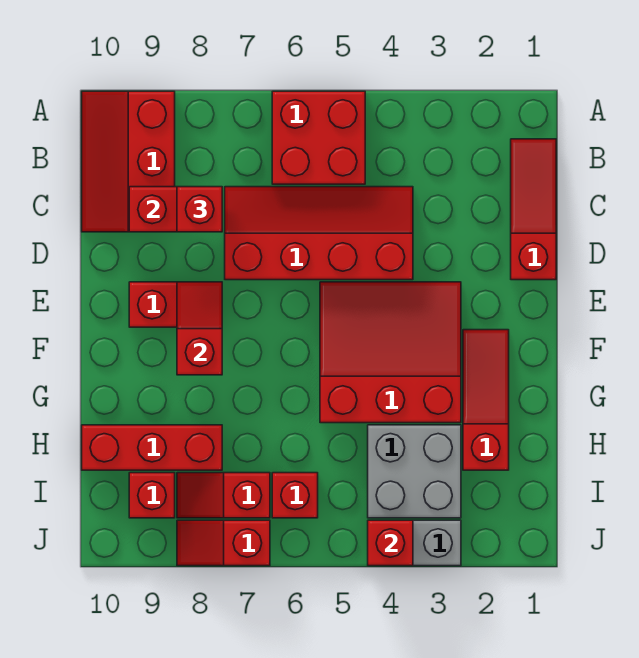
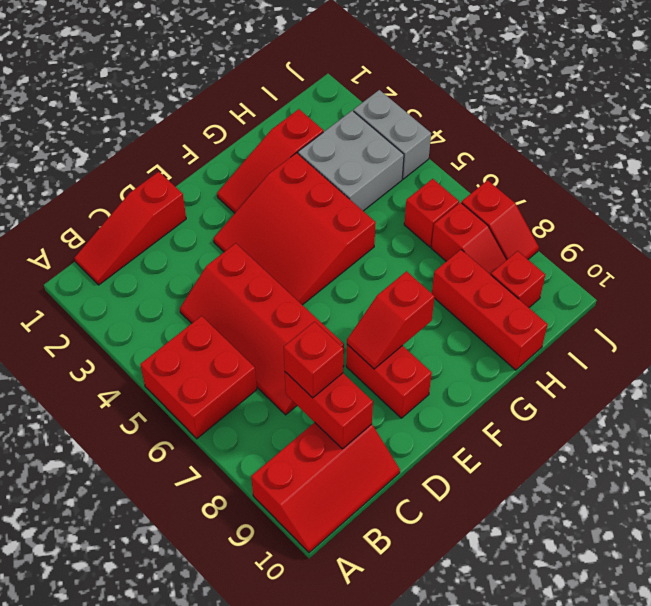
red brick J4 level 2 -> none

